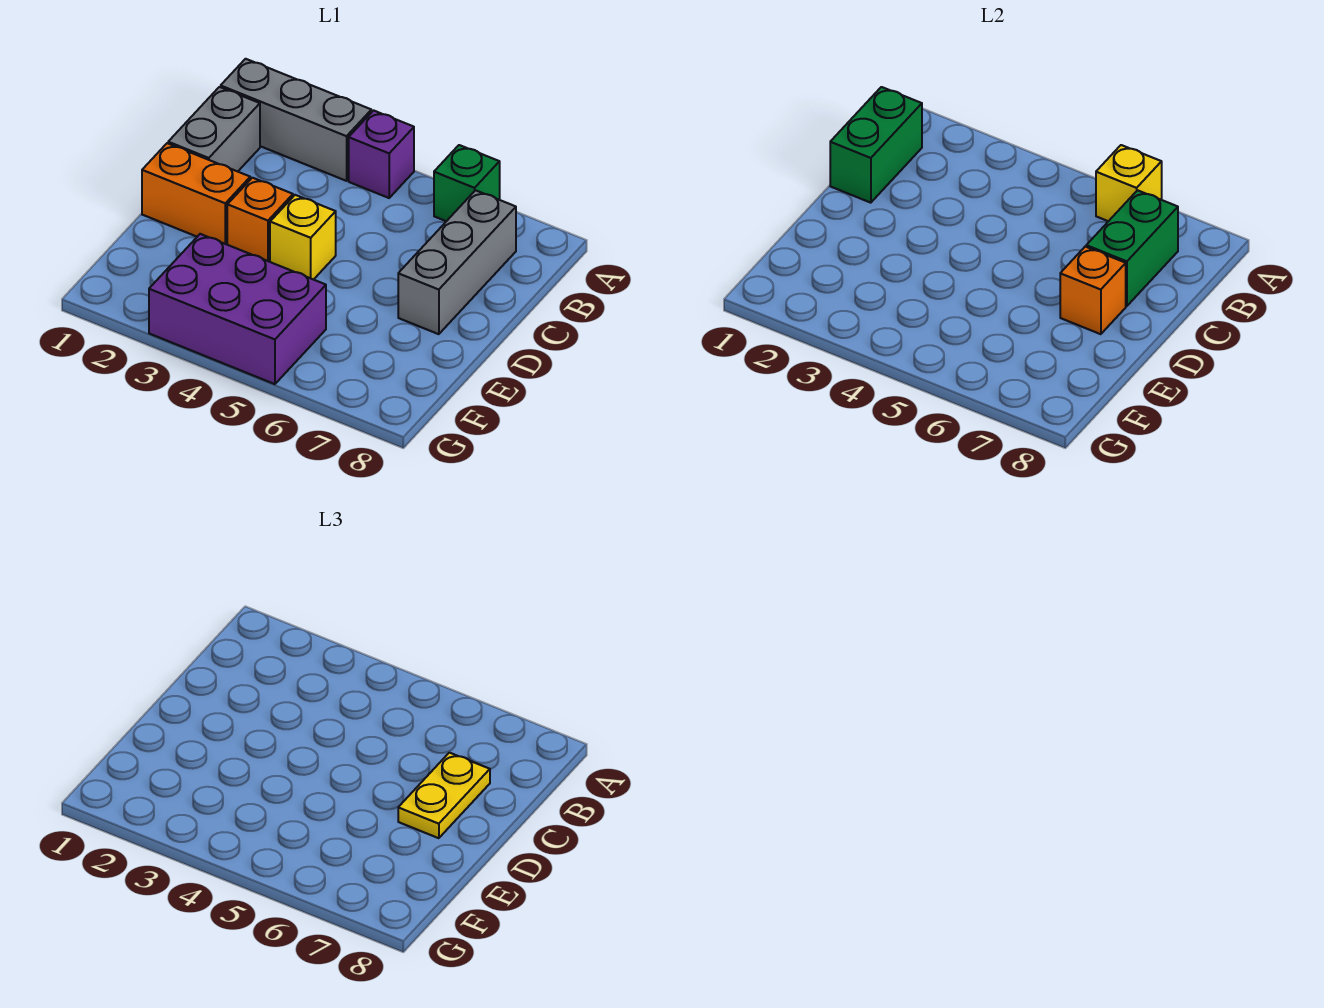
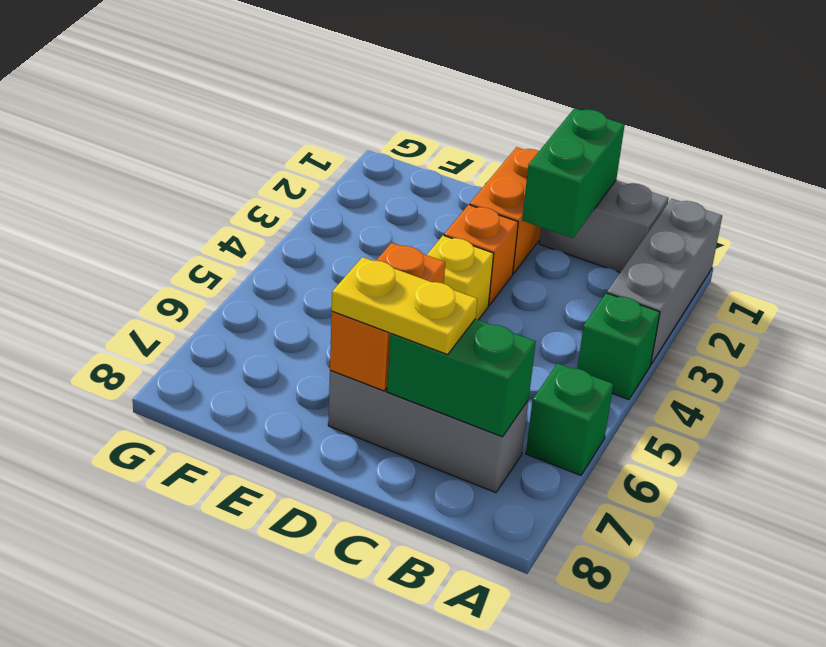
purple brick A4 level 1 -> green brick A4 level 1
yellow brick A6 level 2 -> none
green brick B1:C1 level 2 -> green brick C1:C2 level 2
orange brick D7 level 2 -> orange brick D6:D7 level 2
purple brick F3:G5 level 1 -> none

